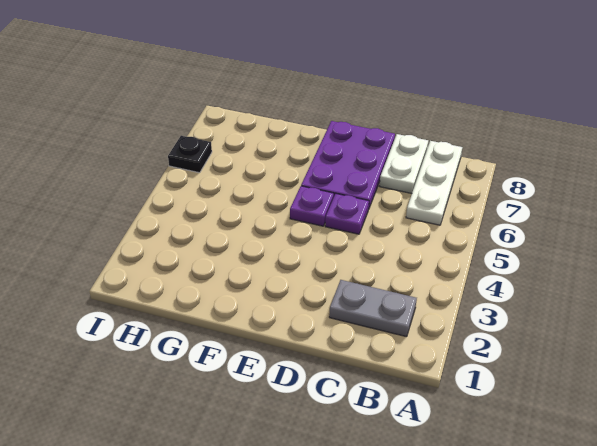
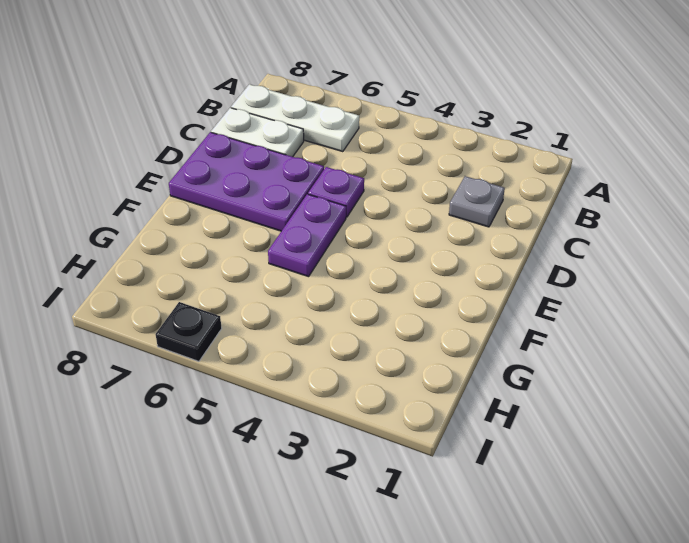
grey plate B2:C2 level 1 -> grey plate C2 level 1
purple plate E5 level 1 -> purple plate E5:F5 level 1

